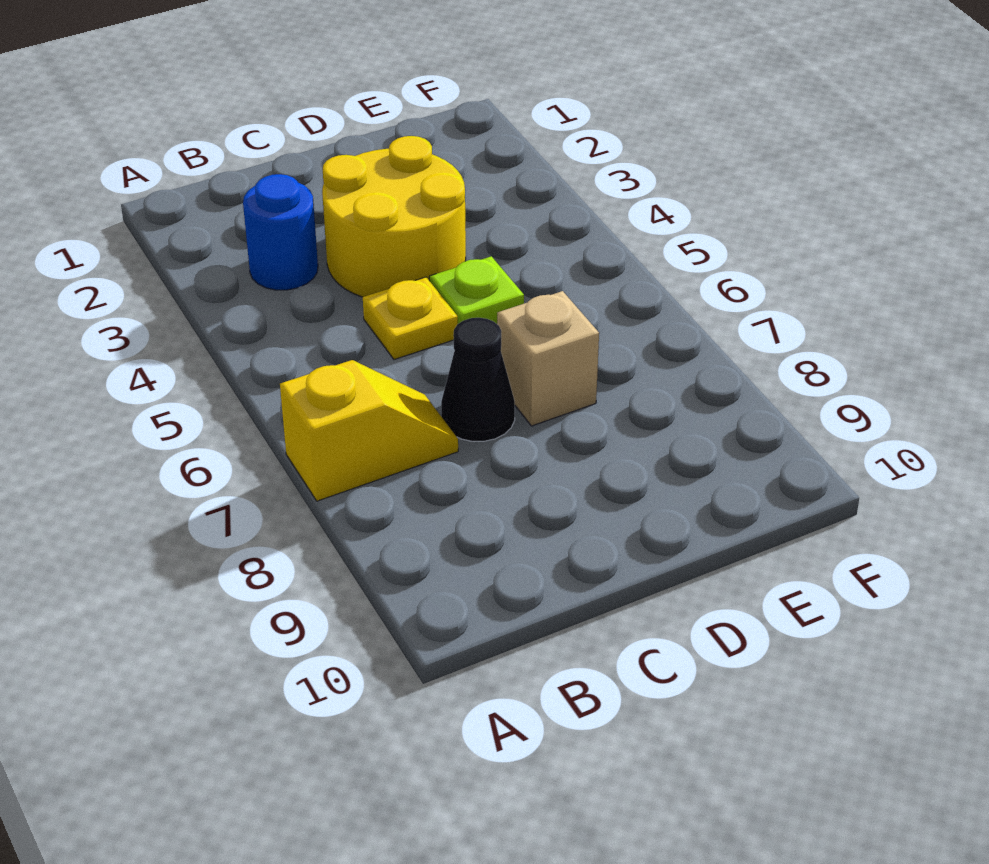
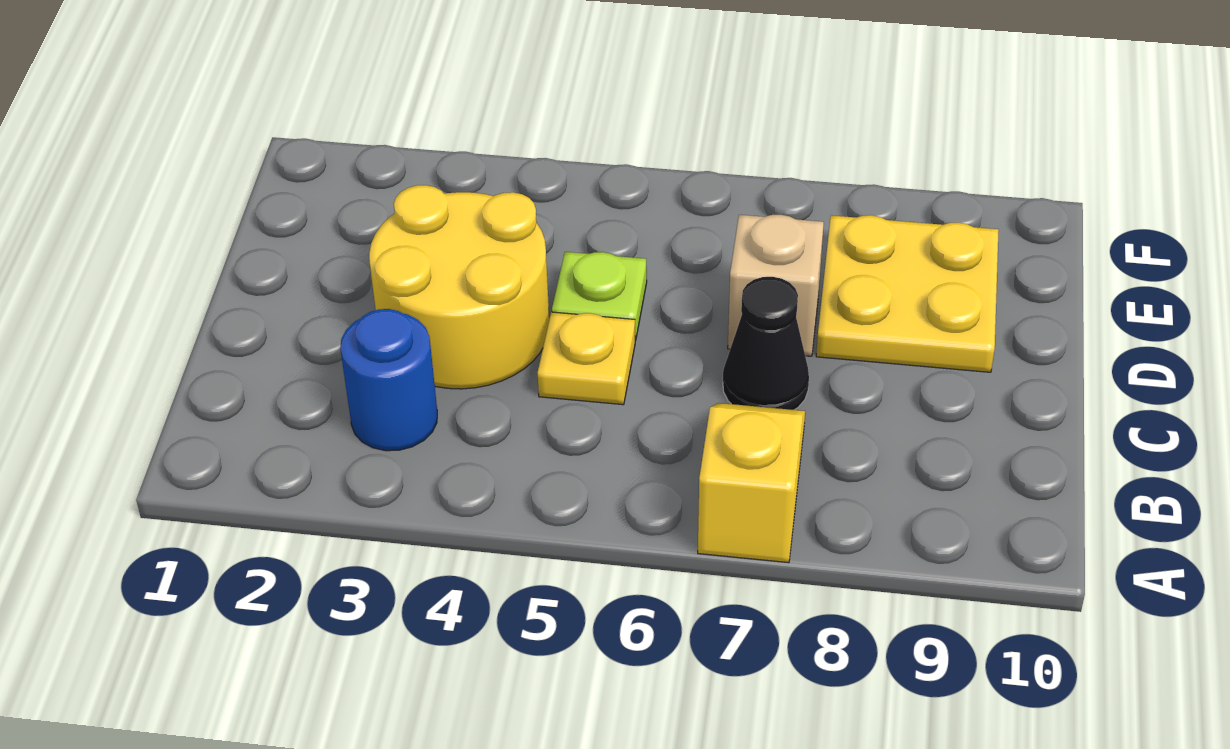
none -> yellow plate D8:E9 level 1

